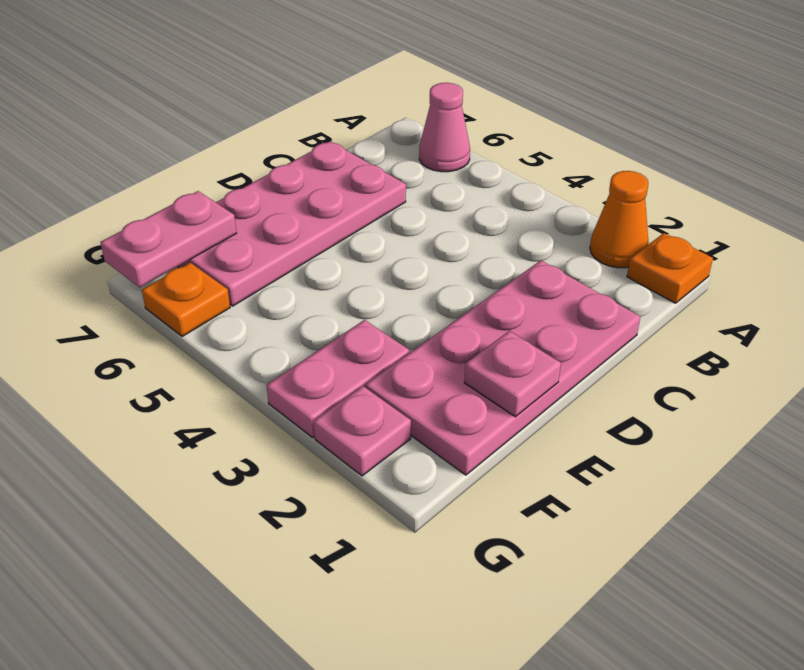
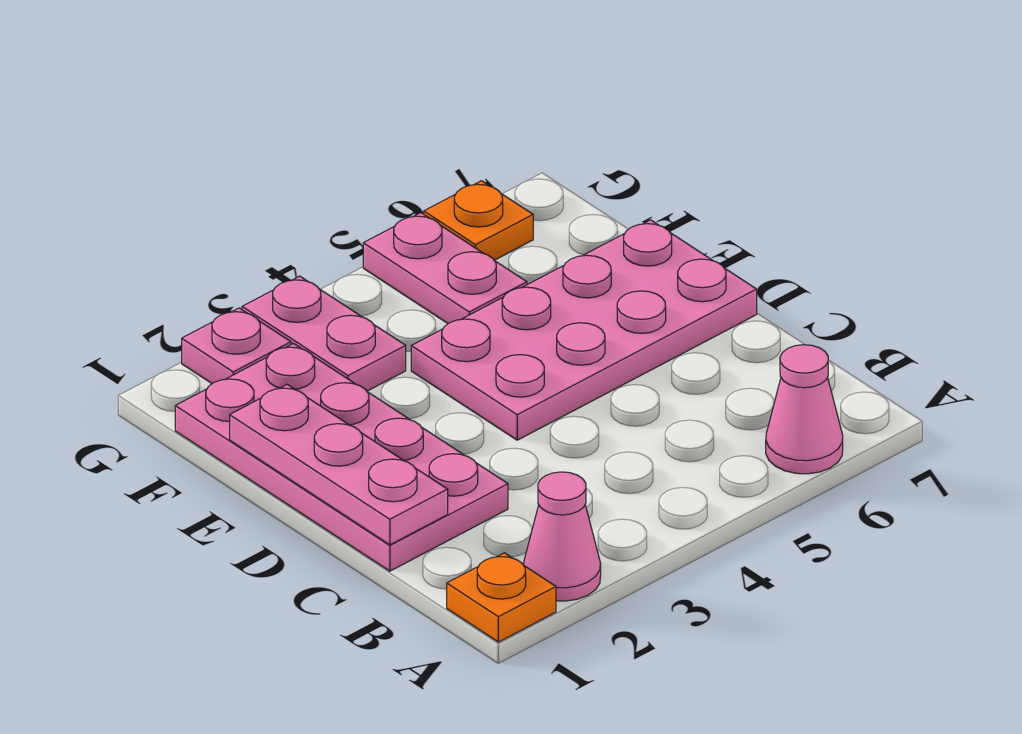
orange cone A2 level 1 -> pink cone A2 level 1
pink plate C6:F7 level 1 -> pink plate D4:E7 level 1
pink plate E1 level 2 -> pink plate C1:E1 level 2
pink plate F7:G7 level 2 -> pink plate F5:G5 level 1

